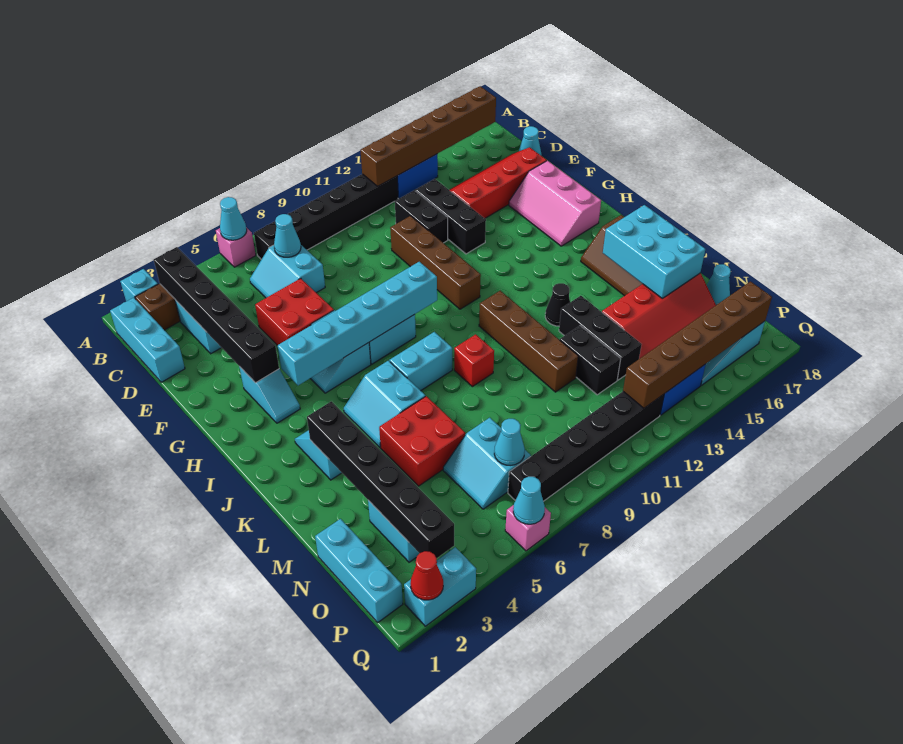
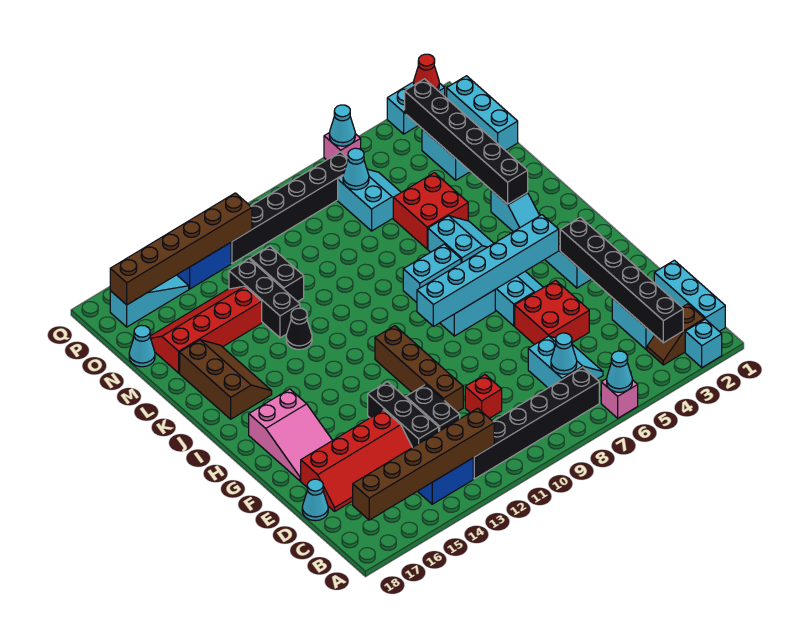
pink slope F16:H17 level 1 top 17 -> pink slope F16:H17 level 1 top H
brown brick J11:M11 level 1 -> none
red brick K9 level 1 -> red brick D10 level 1
cyan brick K16:M17 level 2 -> none

